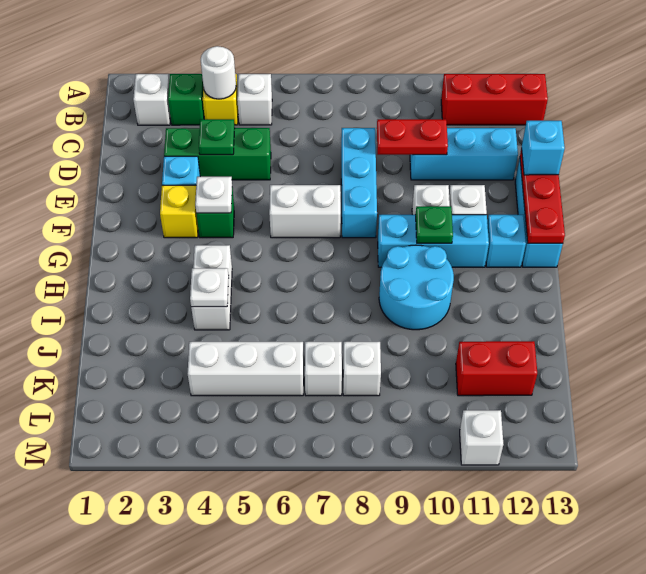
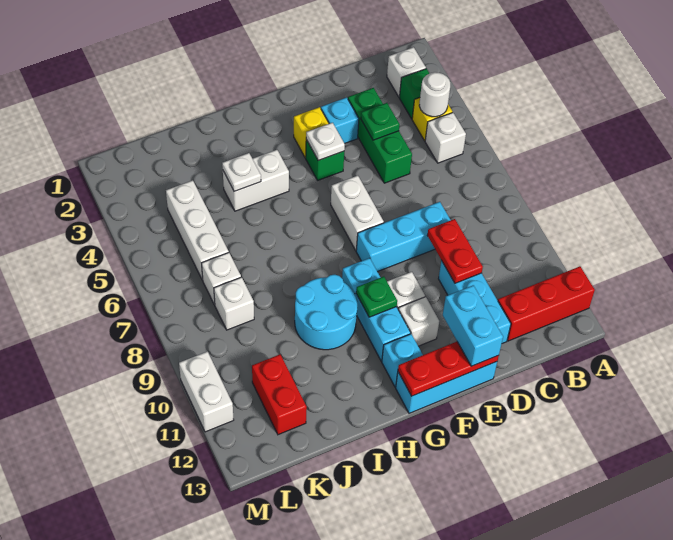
red brick B11:B13 level 1 -> red brick A12:C12 level 1
cyan brick E13 level 3 -> cyan brick E12:E13 level 3
white brick M11 level 1 -> white brick M10:M11 level 1

